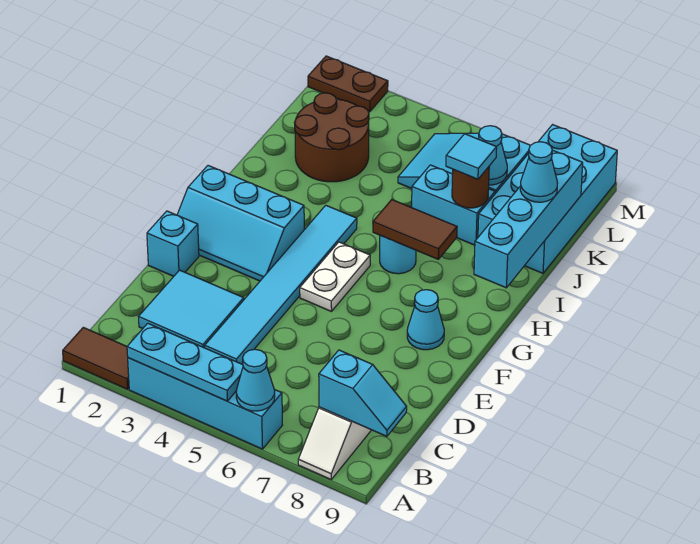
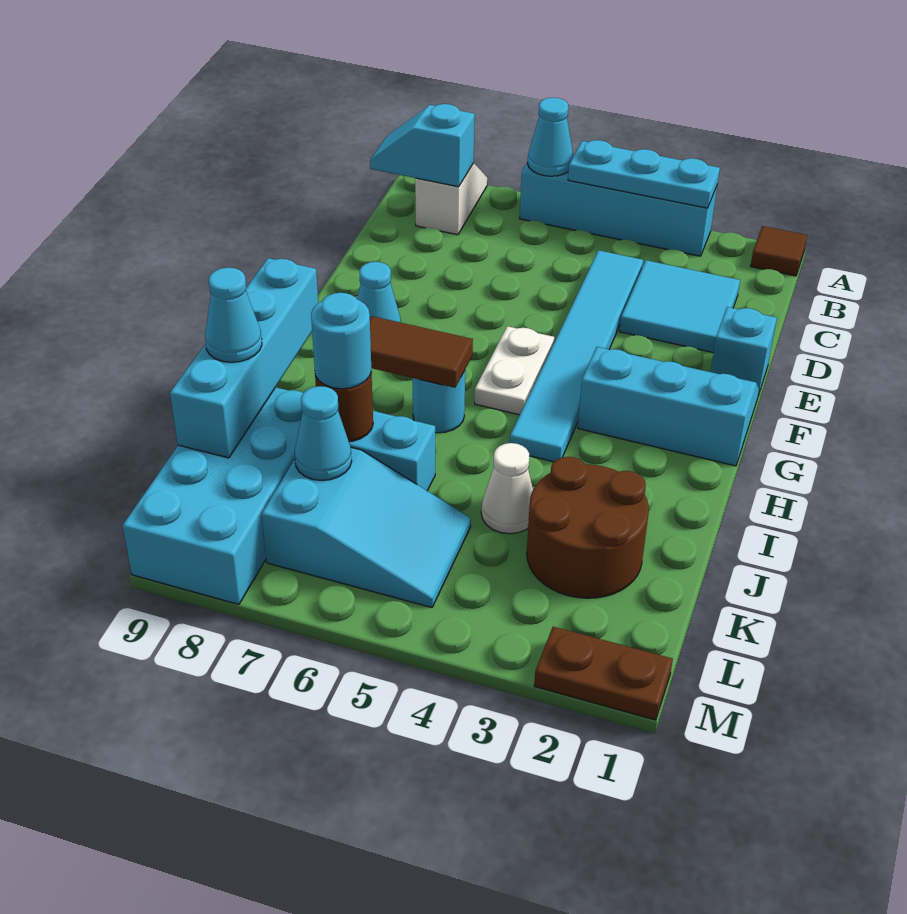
brown tile A1:A2 level 1 -> brown tile A1 level 1
none -> white cone J4 level 1
cyan tile J7 level 3 -> cyan round brick J7 level 3

